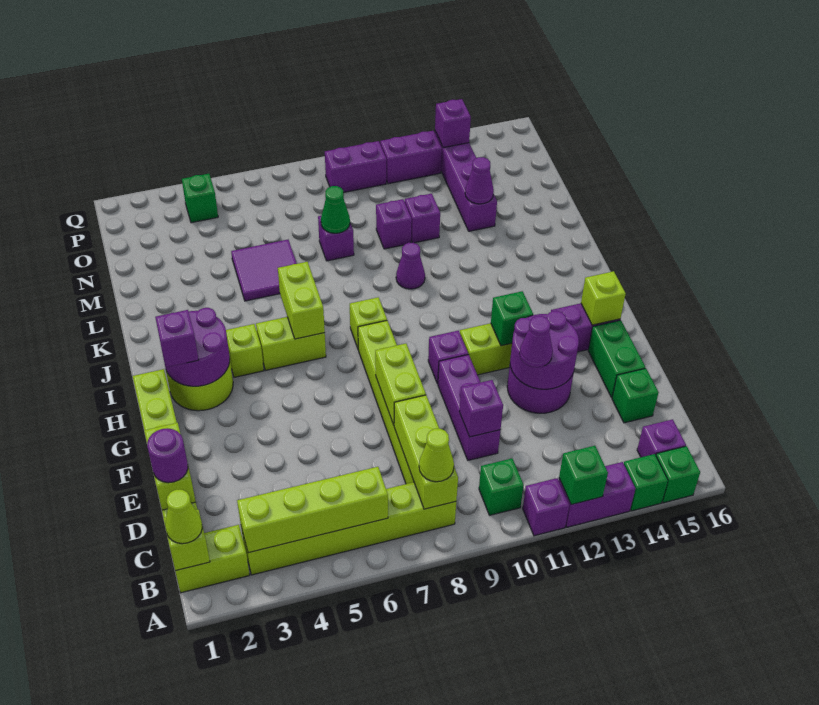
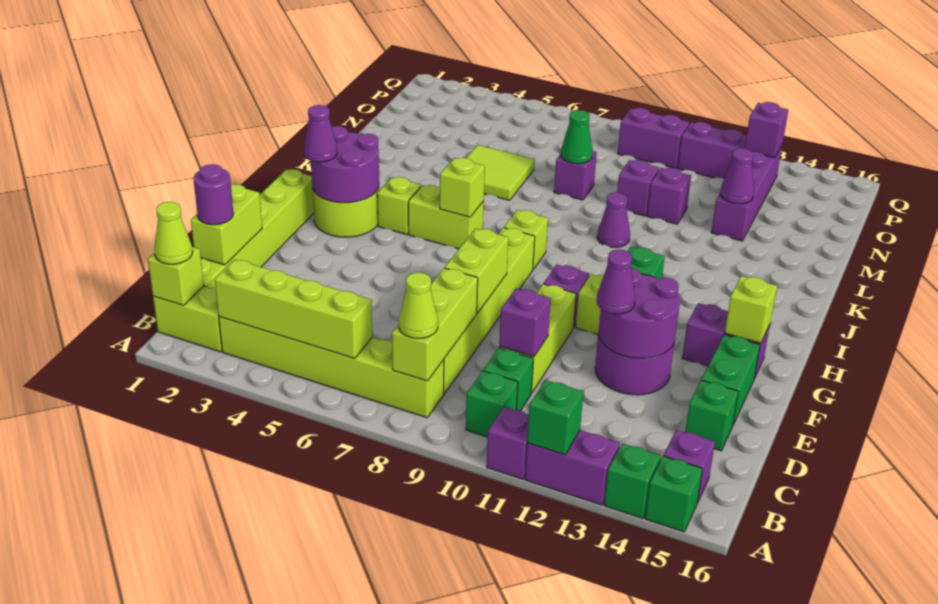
purple brick D10:F10 level 1 -> lime brick D10:F10 level 1
purple brick H2 level 3 -> purple cone H2 level 3
lime brick I6:J6 level 2 -> lime brick I6 level 2
purple tile L5:M6 level 1 -> lime tile L5:M6 level 1
green brick P4 level 1 -> green brick C10 level 1

